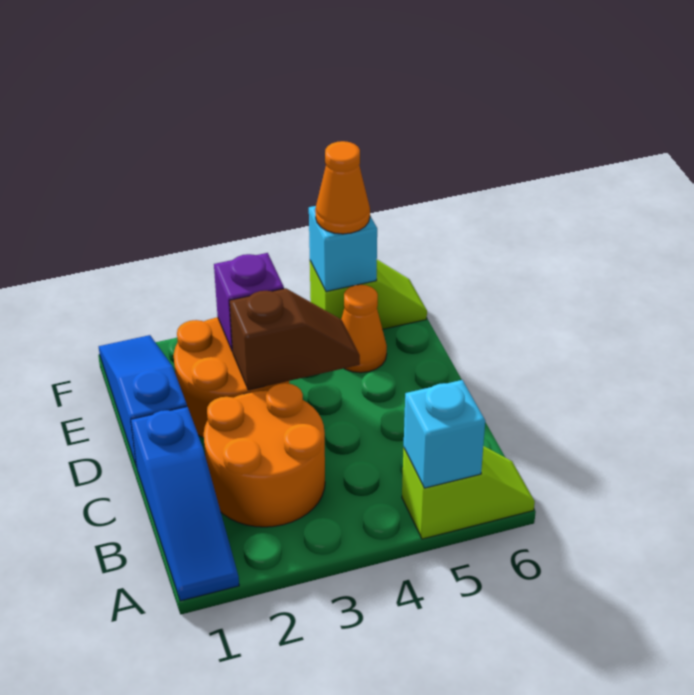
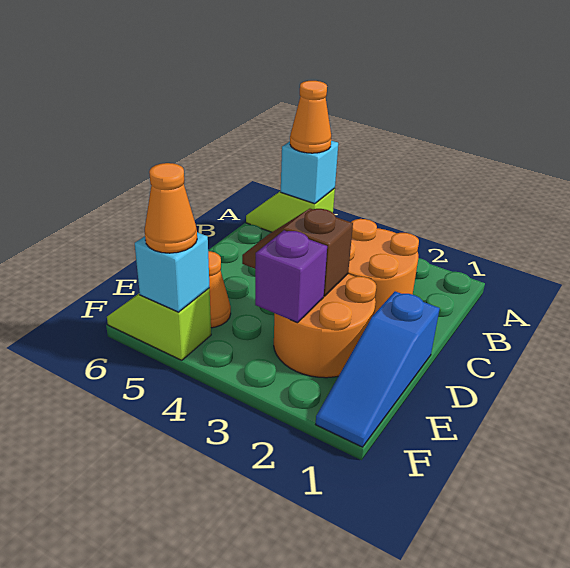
blue slope A1:C1 level 1 top C -> none
none -> orange cone A5 level 3

